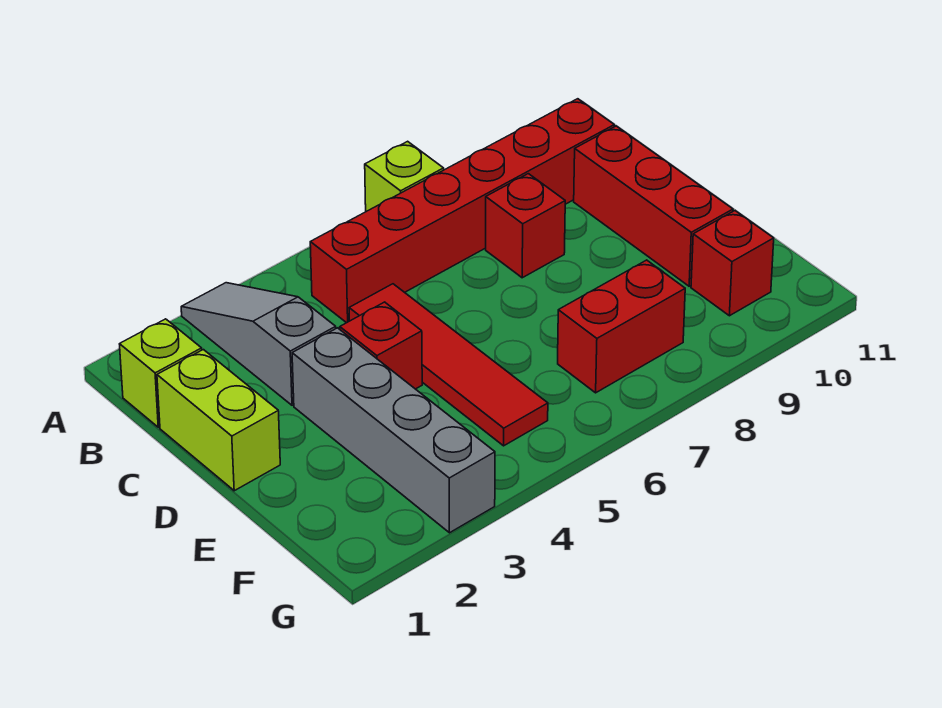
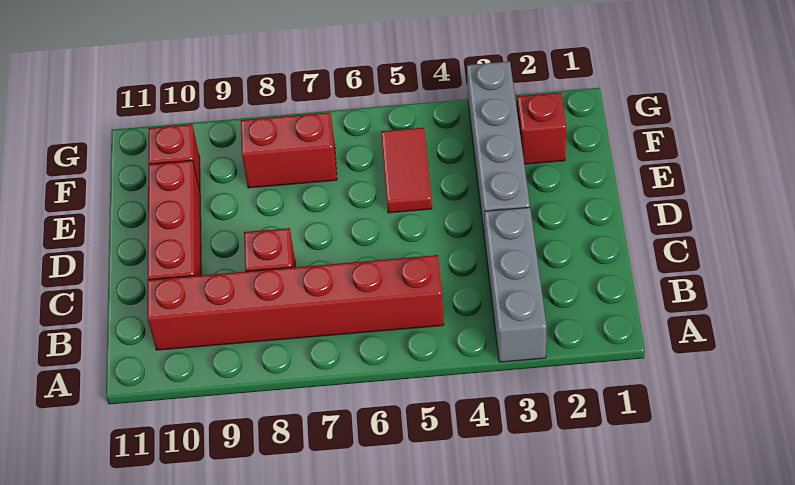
grey slope A3:C3 level 1 top C -> grey brick A3:C3 level 1
lime brick A7 level 1 -> none
lime brick B1 level 1 -> none
lime brick C1:D1 level 1 -> none
red tile C5:F5 level 1 -> red tile E5:F5 level 1
red brick D4 level 1 -> red brick F2 level 1

